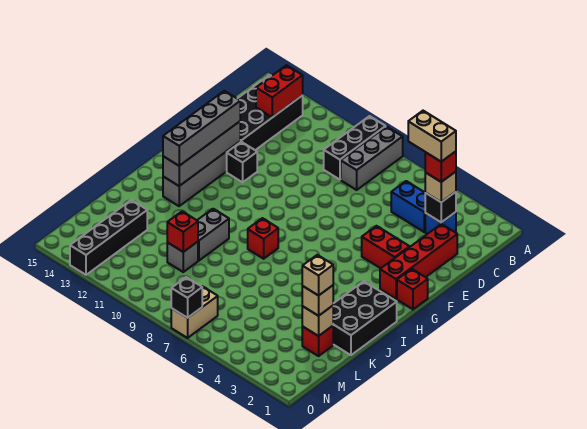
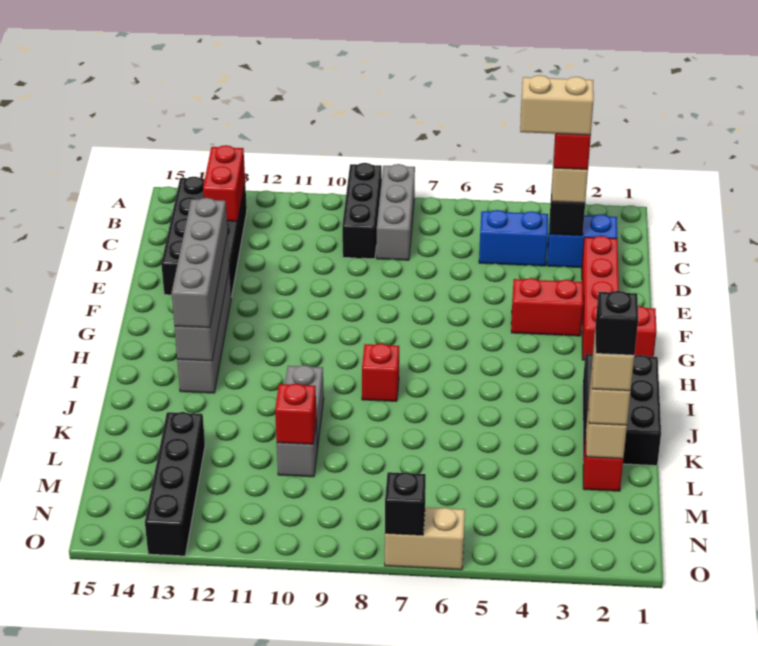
blue brick C3 level 1 -> blue brick C2:C3 level 1
black brick F12 level 1 -> black brick L2 level 5
tan brick N7:O7 level 1 -> tan brick O6:O7 level 1

